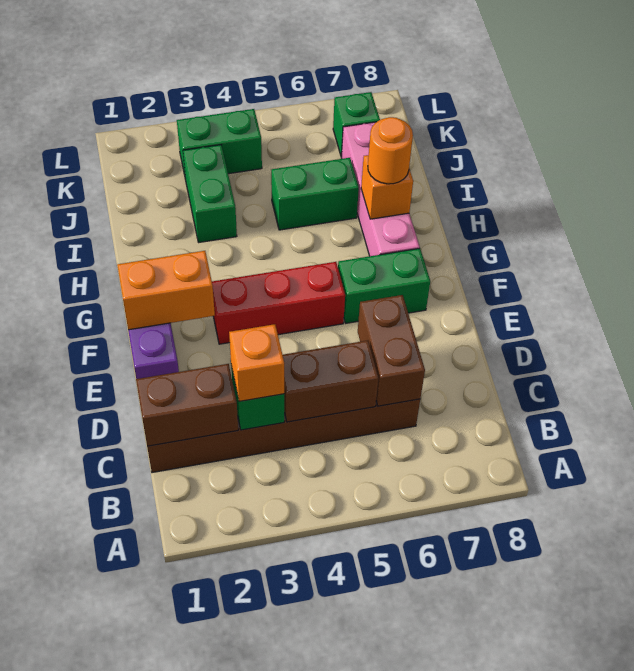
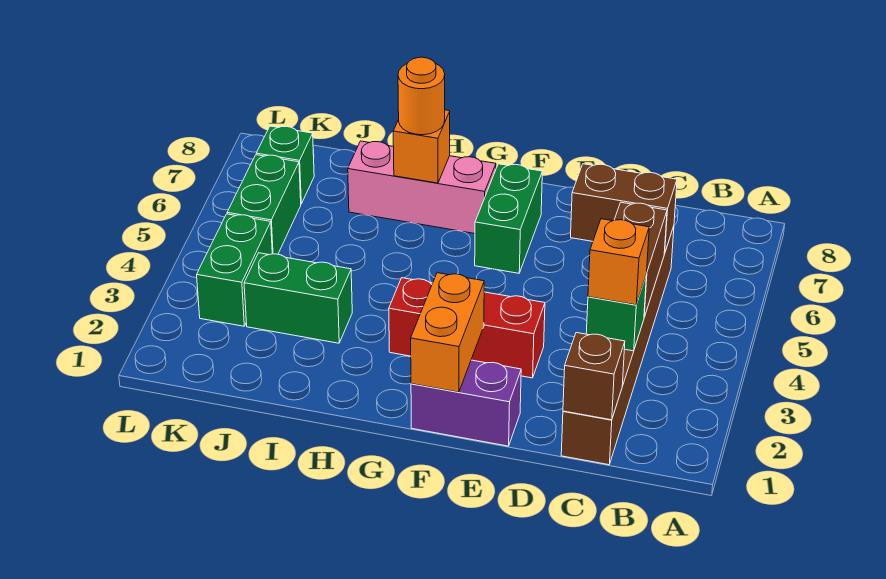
brown brick C1:C2 level 2 -> brown brick C1 level 2
red brick F3:F5 level 1 -> red brick E3:G3 level 1
pink brick G7:J7 level 1 -> pink brick G7:I7 level 1
green brick I5:I6 level 1 -> green brick K5:K6 level 1

